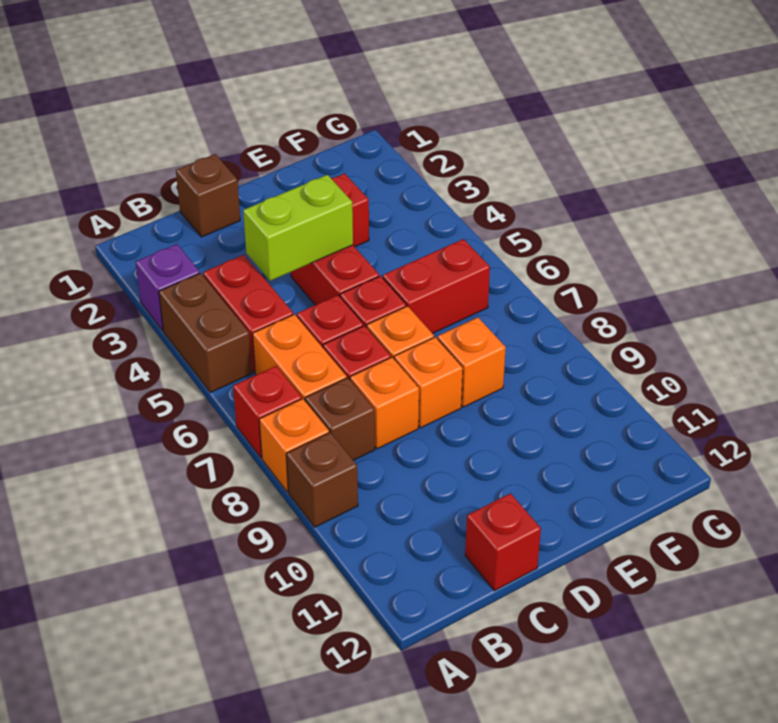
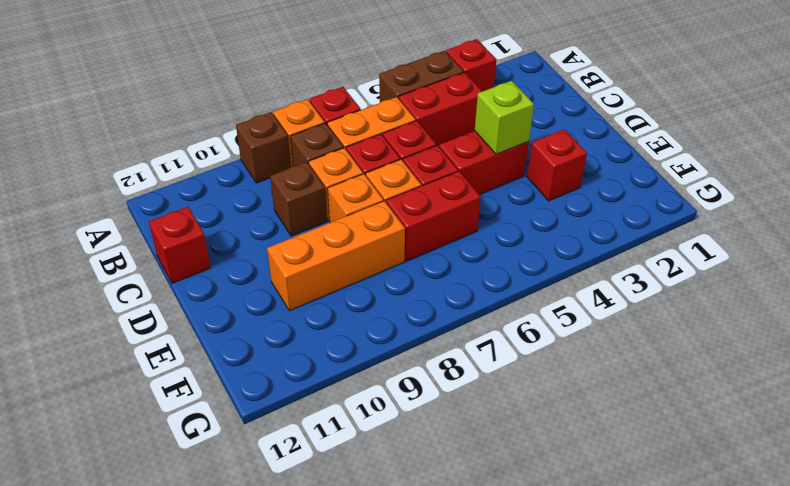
purple brick A3 level 1 -> red brick A3 level 1
brown brick C1 level 1 -> brown brick C9 level 1
lime brick C4:D4 level 2 -> lime brick D4 level 2
red brick E6:F6 level 1 -> red brick E6:E7 level 1
orange brick E8 level 1 -> orange brick E8:E10 level 1

